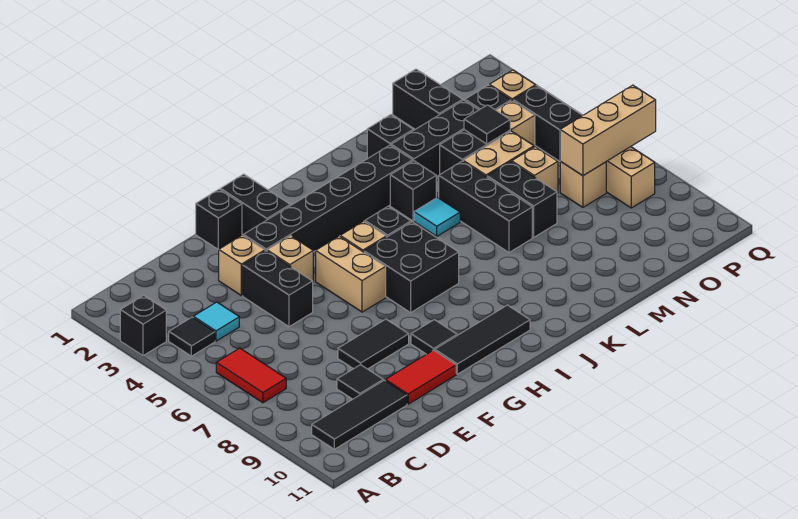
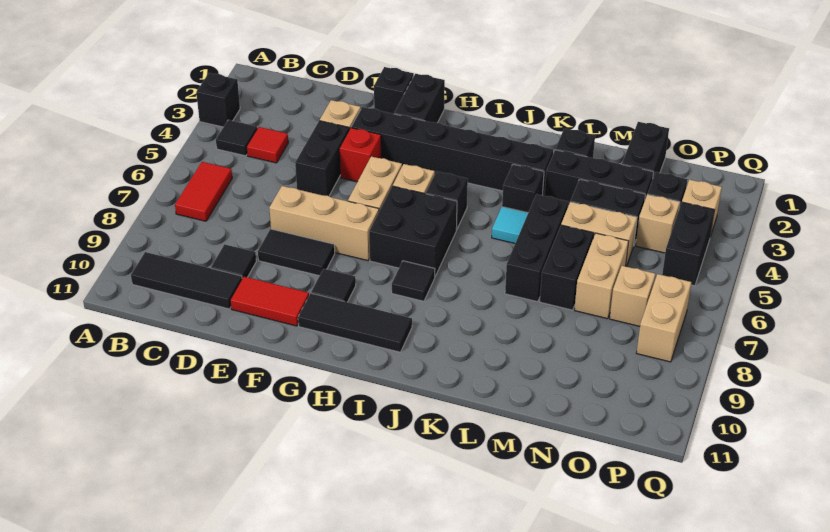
cyan tile C4 level 1 -> red tile C4 level 1
tan brick F4 level 1 -> red brick F4 level 1
black tile N4 level 2 -> black tile I8 level 1
tan brick N6 level 1 -> tan brick N6:N7 level 1
tan brick O7:Q7 level 2 -> tan brick E7:G7 level 1

